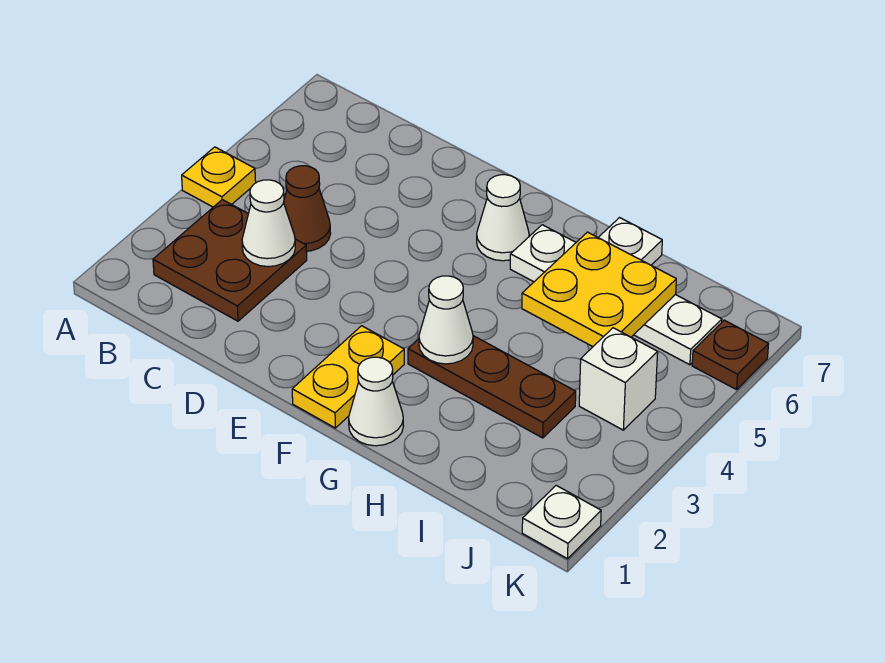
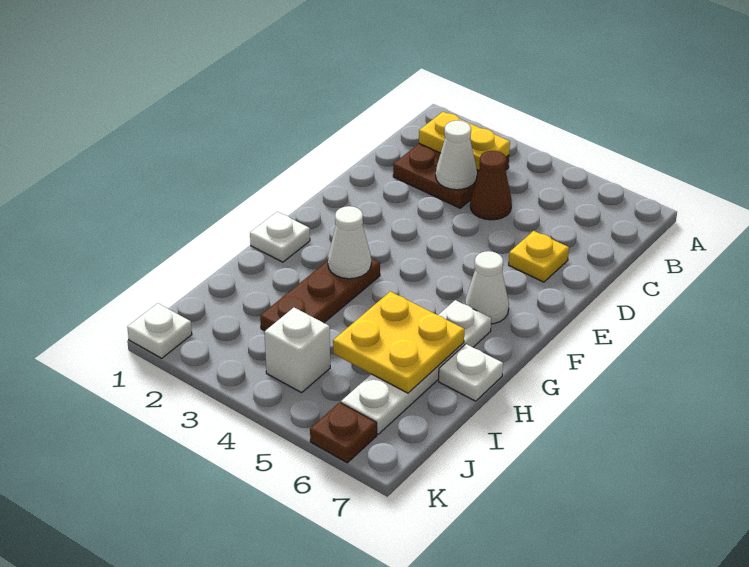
yellow plate A4 level 1 -> yellow plate D6 level 1
yellow plate F1:F2 level 1 -> yellow plate B2:B3 level 2
white cone G1 level 1 -> white plate G1 level 1

